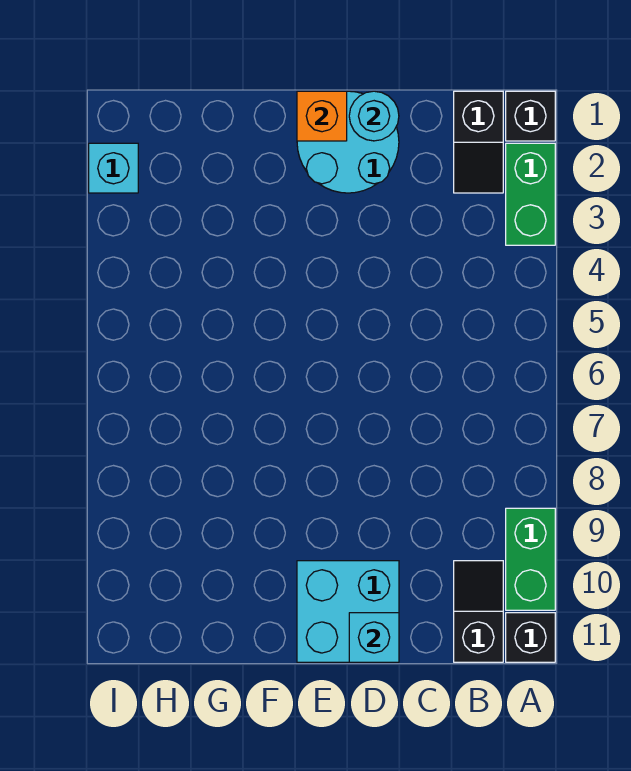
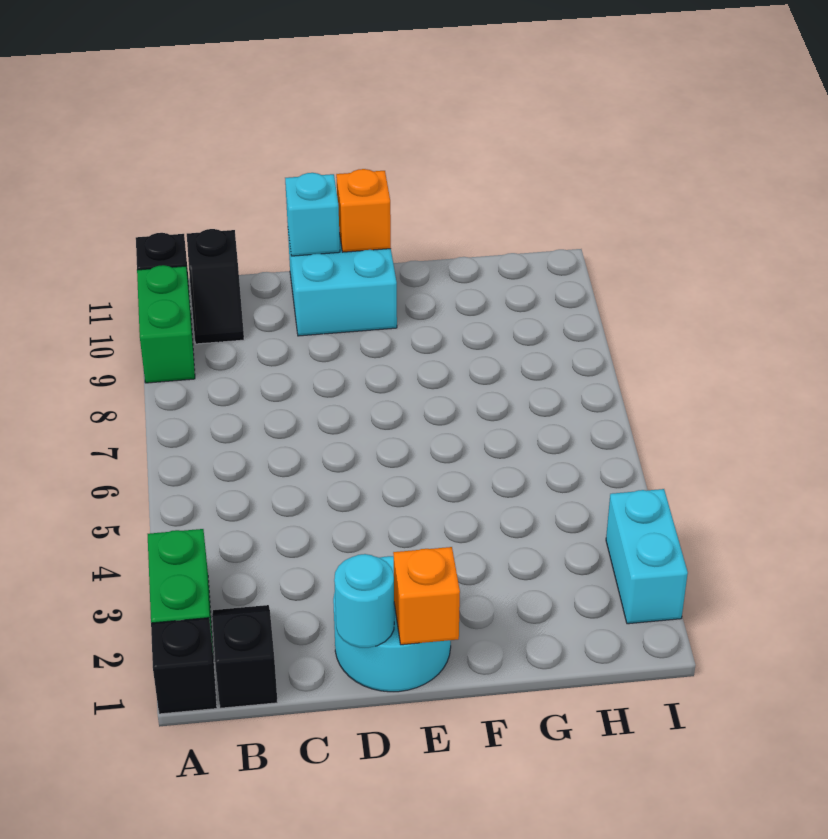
none -> orange brick E11 level 2
cyan brick I2 level 1 -> cyan brick I2:I3 level 1

